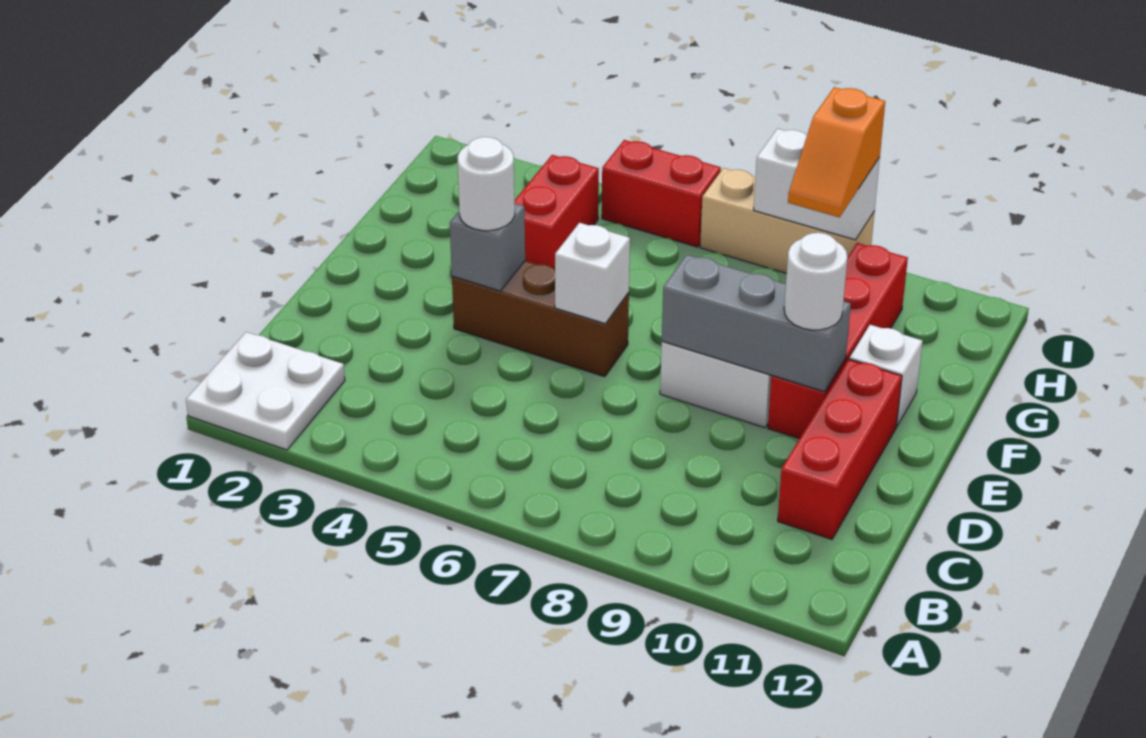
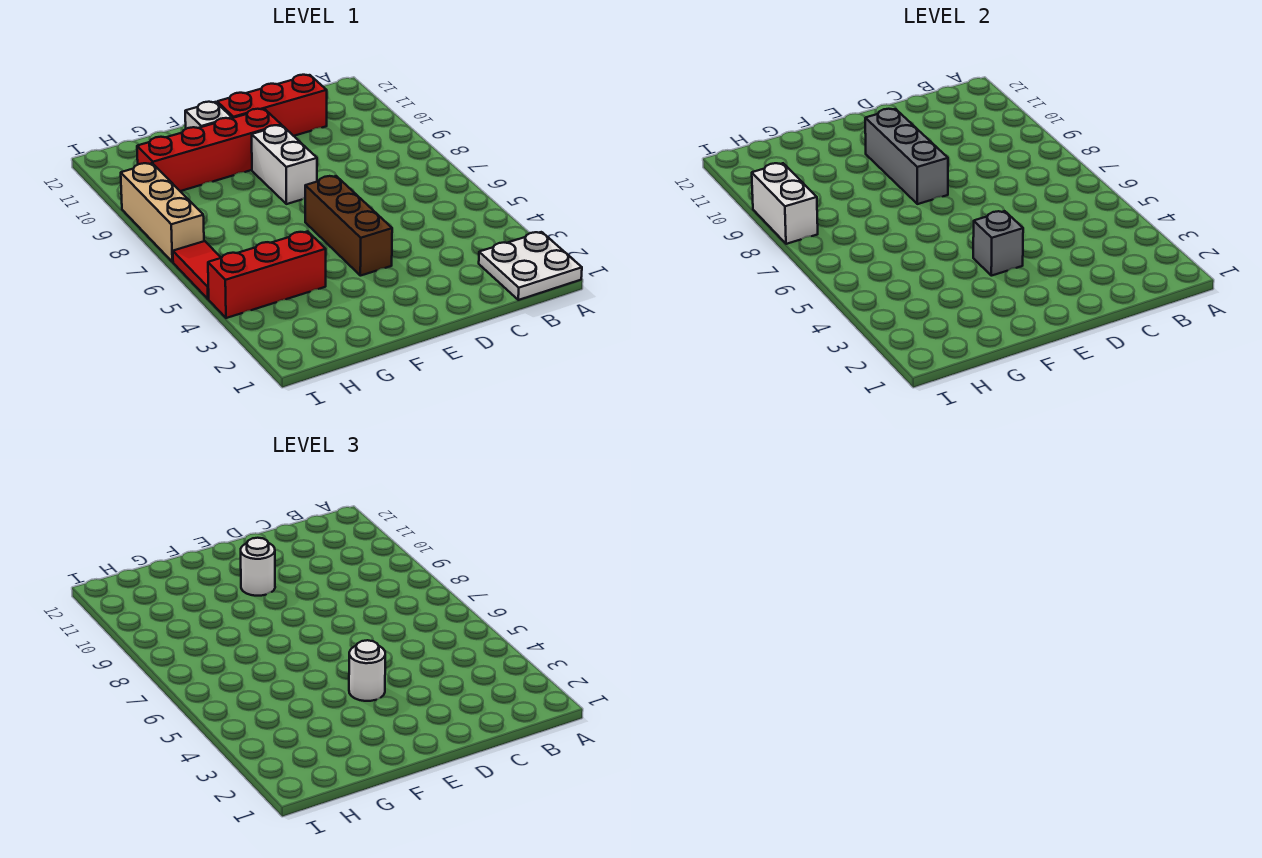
white brick E6 level 2 -> none
red brick G4:H4 level 1 -> red brick G4:I4 level 1
orange slope H9:I9 level 3 top I -> none
red brick I5:I6 level 1 -> red tile I5:I6 level 1

